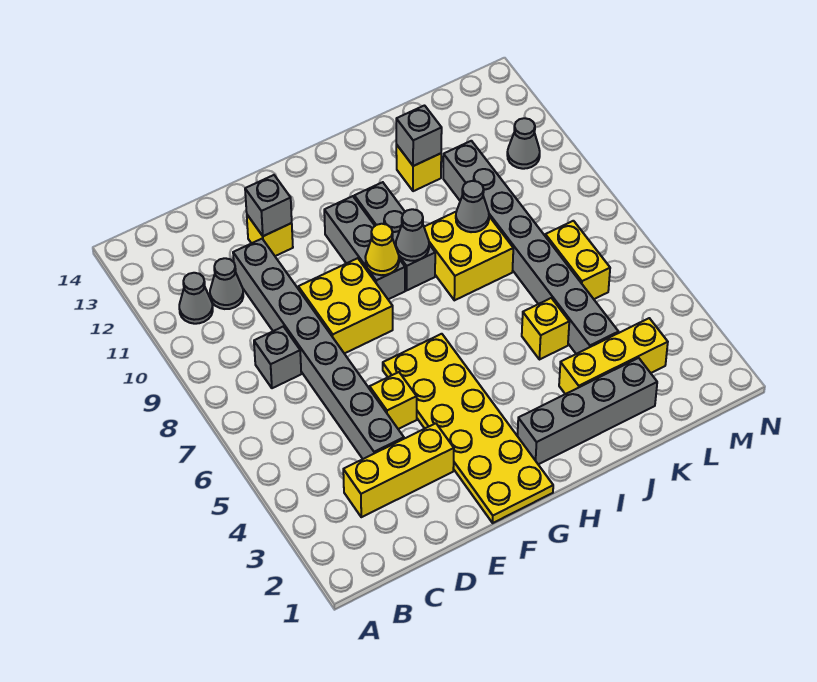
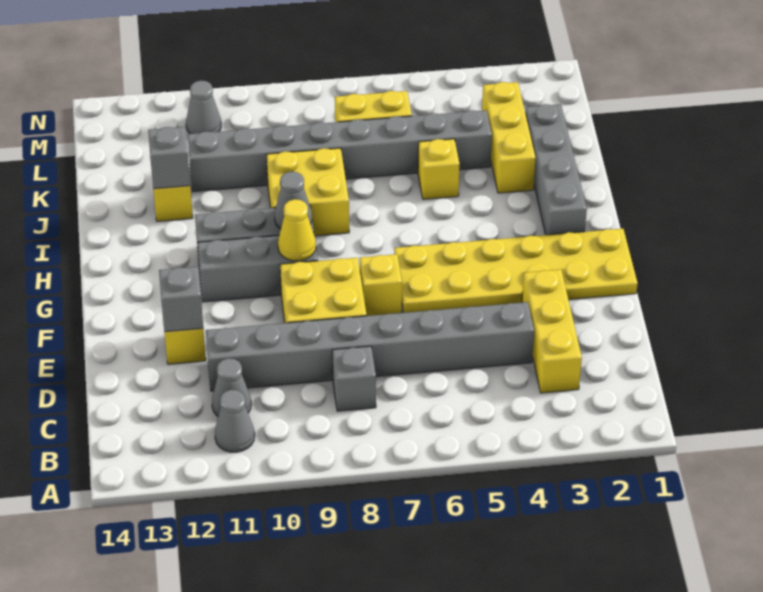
yellow brick E5 level 1 -> yellow brick F7 level 1
grey cone J9 level 2 -> none

